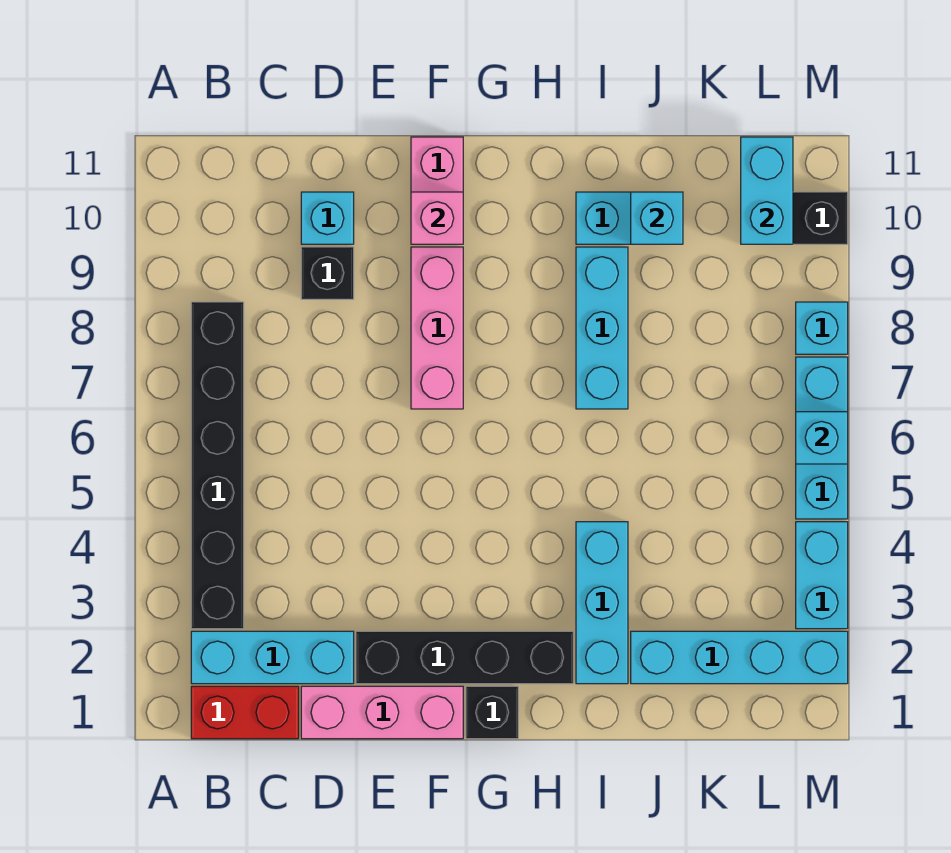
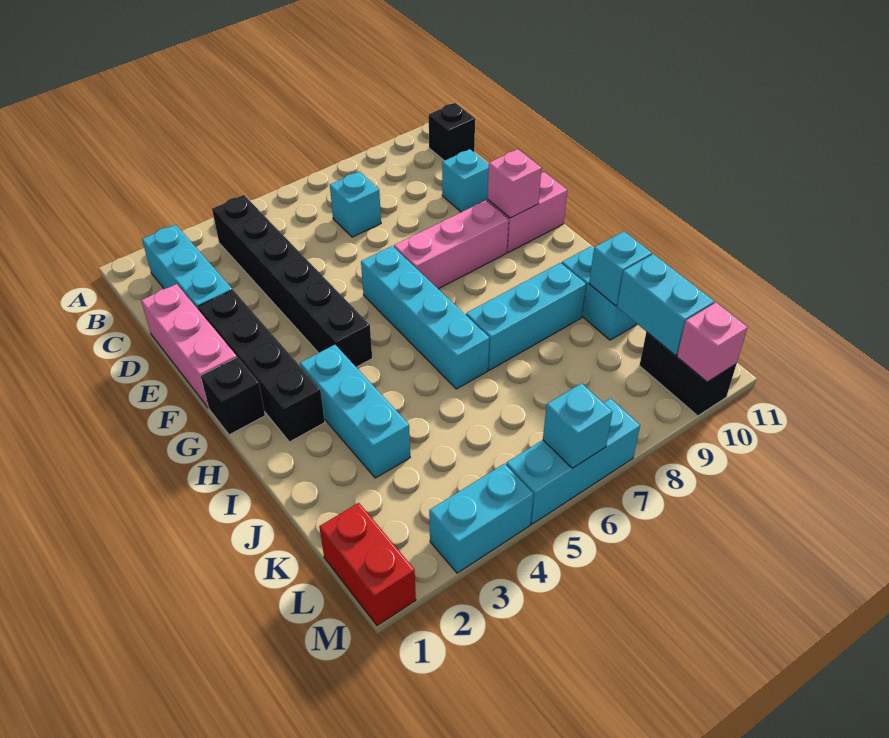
red brick B1:C1 level 1 -> red brick L1:M1 level 1
black brick B3:B8 level 1 -> black brick B4:G4 level 1
black brick D9 level 1 -> black brick B11 level 1
cyan brick I2:I4 level 1 -> cyan brick H3:J3 level 1
cyan brick J2:M2 level 1 -> cyan brick F6:I6 level 1
cyan brick L10:L11 level 2 -> cyan brick K10:L10 level 2
cyan brick M8 level 1 -> cyan brick C7 level 1
none -> pink brick M10 level 2

